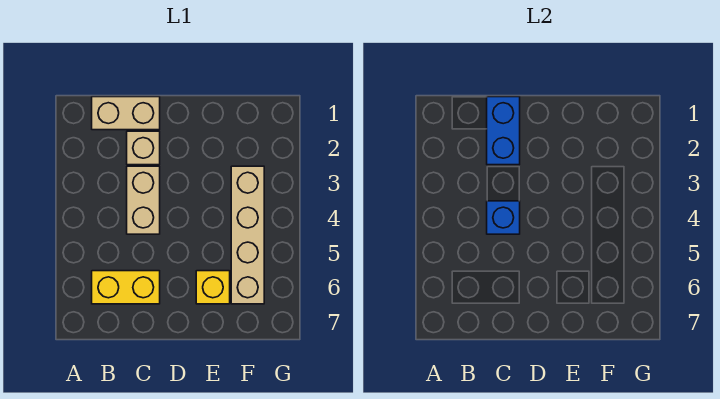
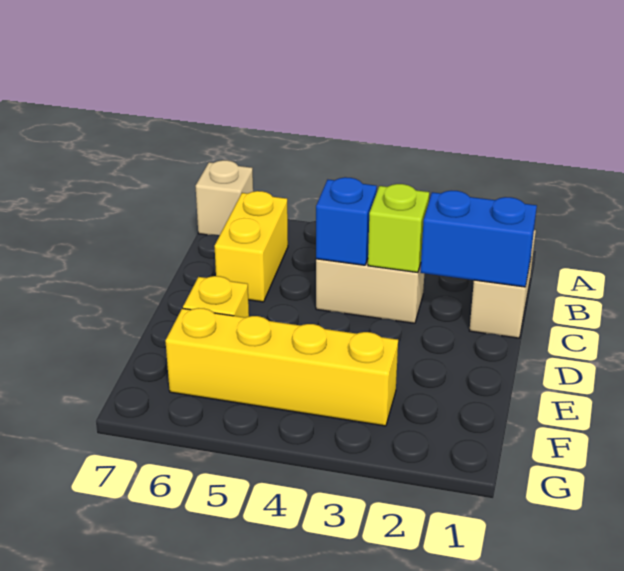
tan brick C2 level 1 -> tan brick A7 level 1
none -> lime brick C3 level 2
tan brick F3:F6 level 1 -> yellow brick F3:F6 level 1

